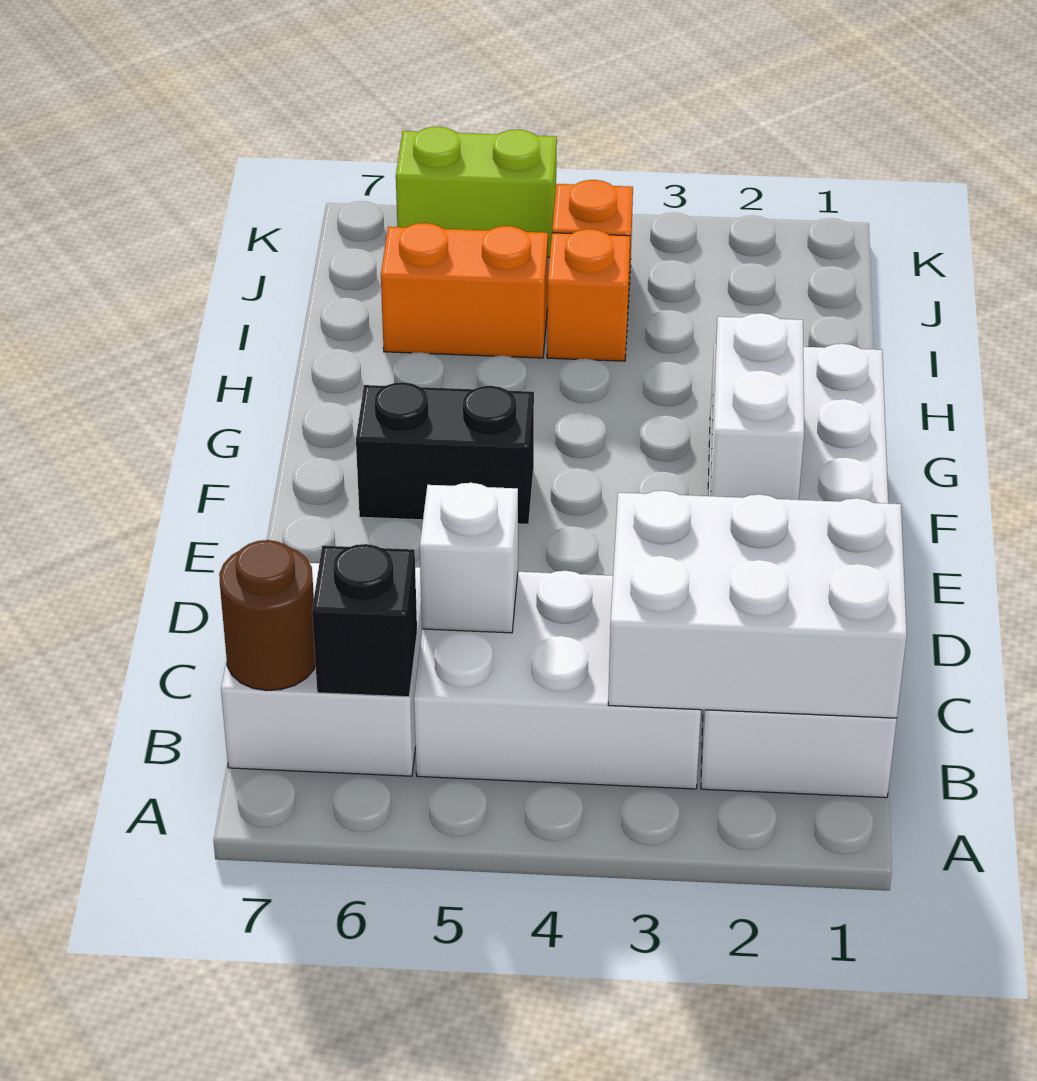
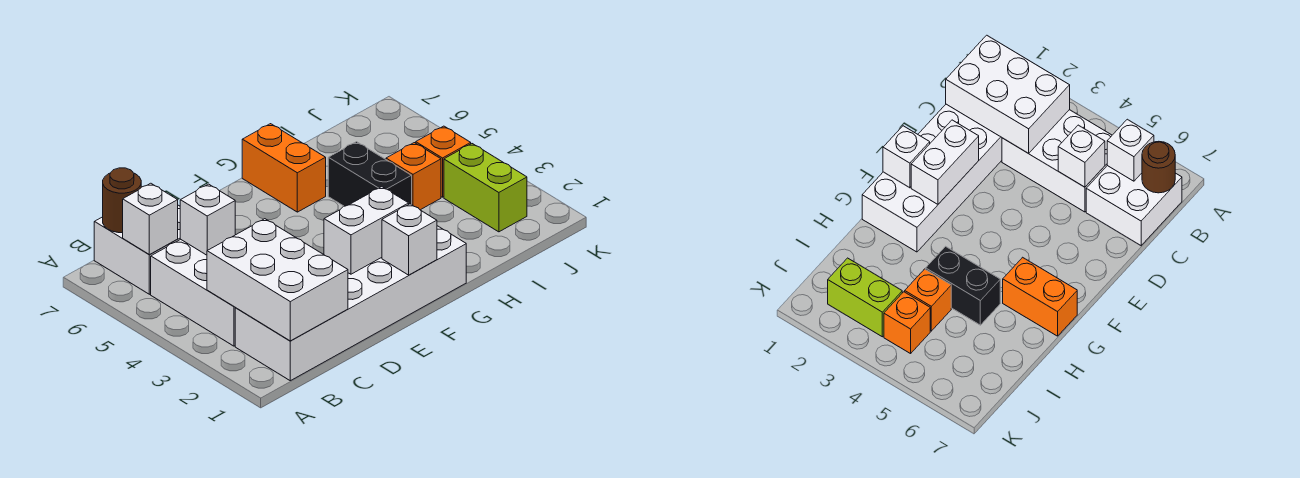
black brick B6 level 2 -> white brick B6 level 2
none -> white brick F1 level 2
black brick F5:F6 level 1 -> black brick H4:H5 level 1
orange brick I5:I6 level 1 -> orange brick G6:G7 level 1
lime brick K5:K6 level 1 -> lime brick J2:J3 level 1

